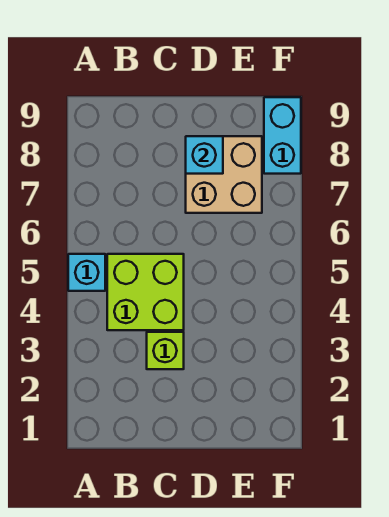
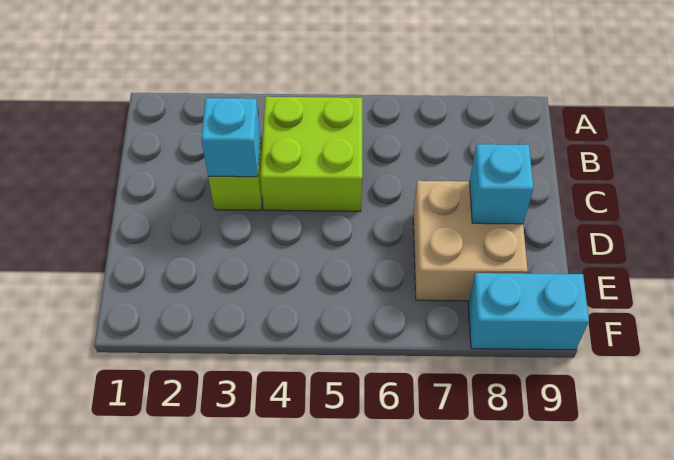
cyan brick A5 level 1 -> cyan brick C3 level 2

